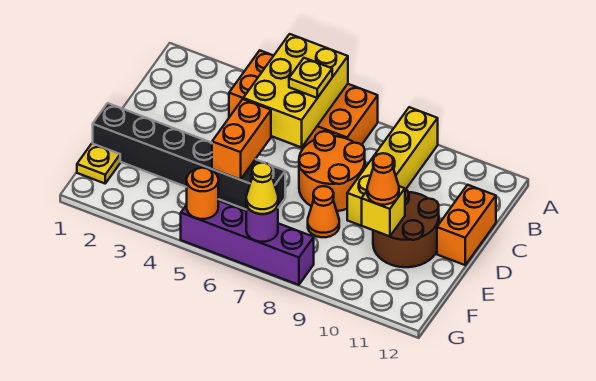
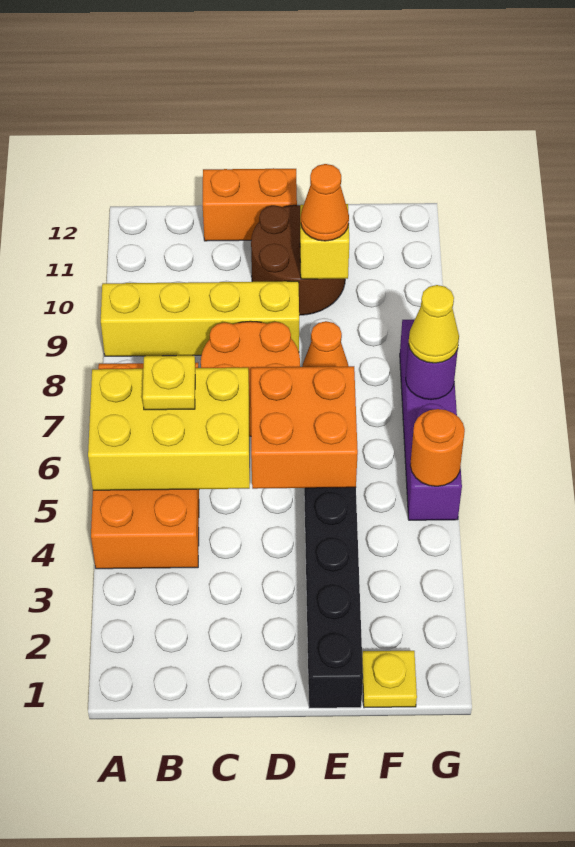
orange brick D5:E5 level 2 -> orange brick D5:E6 level 2

